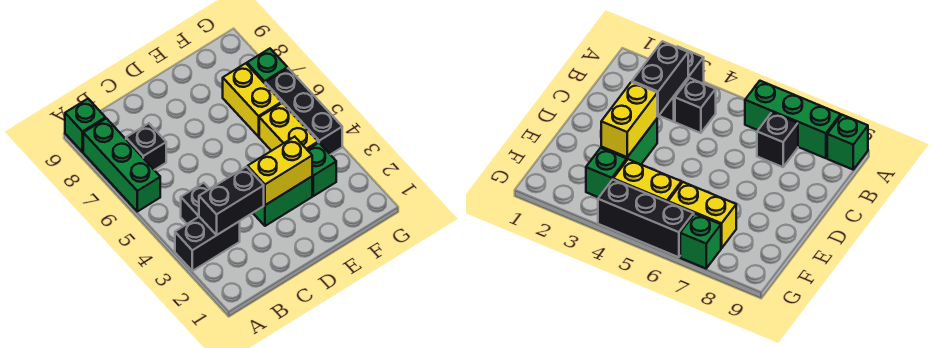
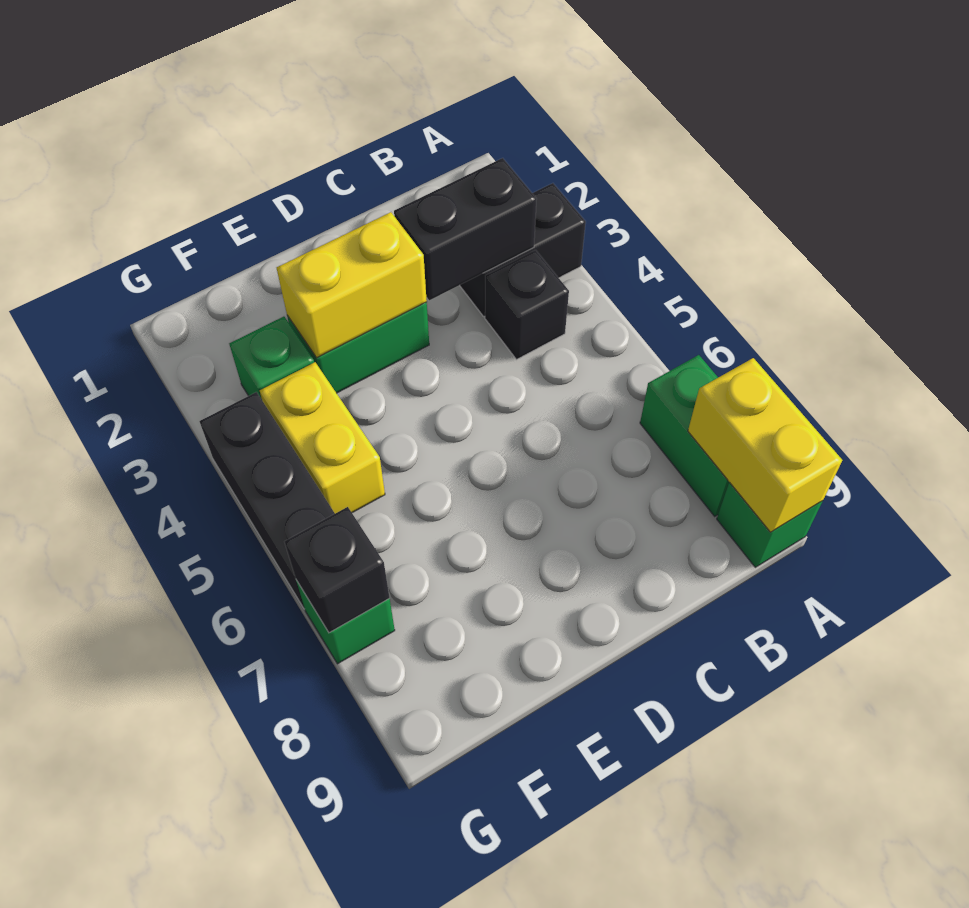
green brick A6:A8 level 1 -> green brick A7:A8 level 1
black brick B7 level 1 -> black brick G7 level 2
yellow brick F6:F7 level 1 -> yellow brick A8:A9 level 2

